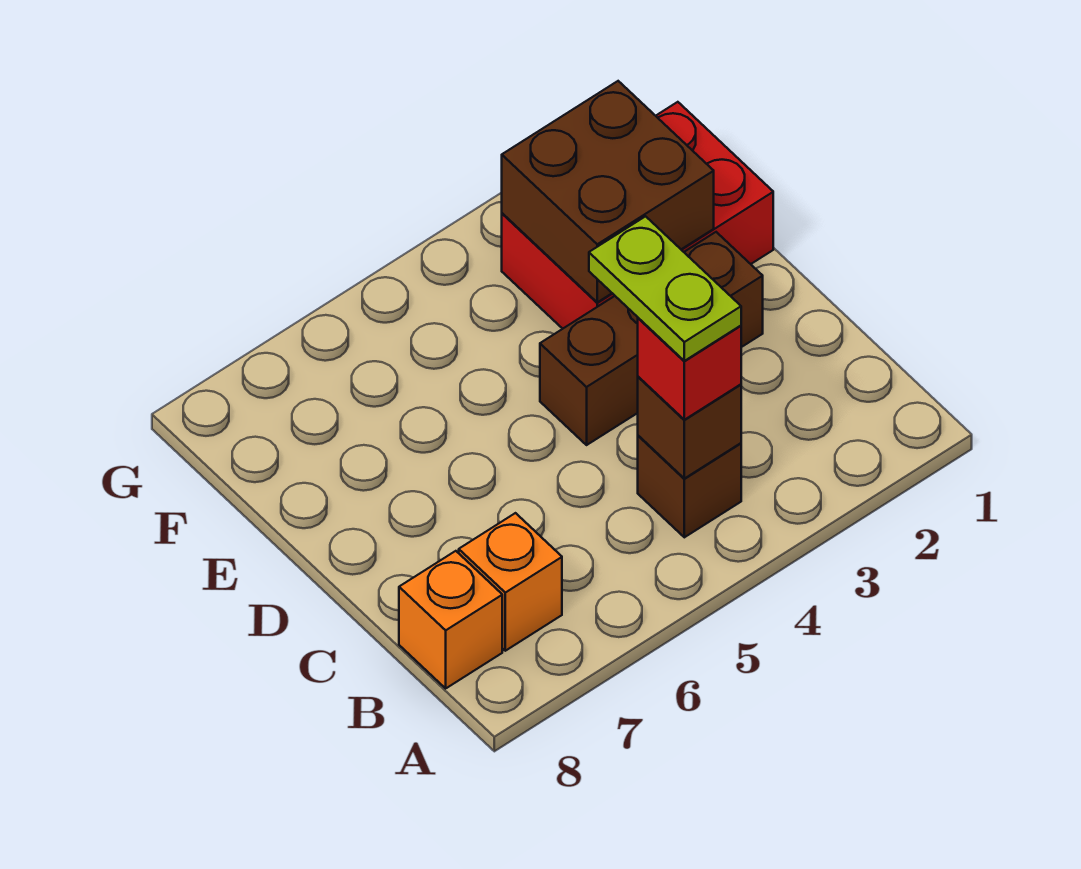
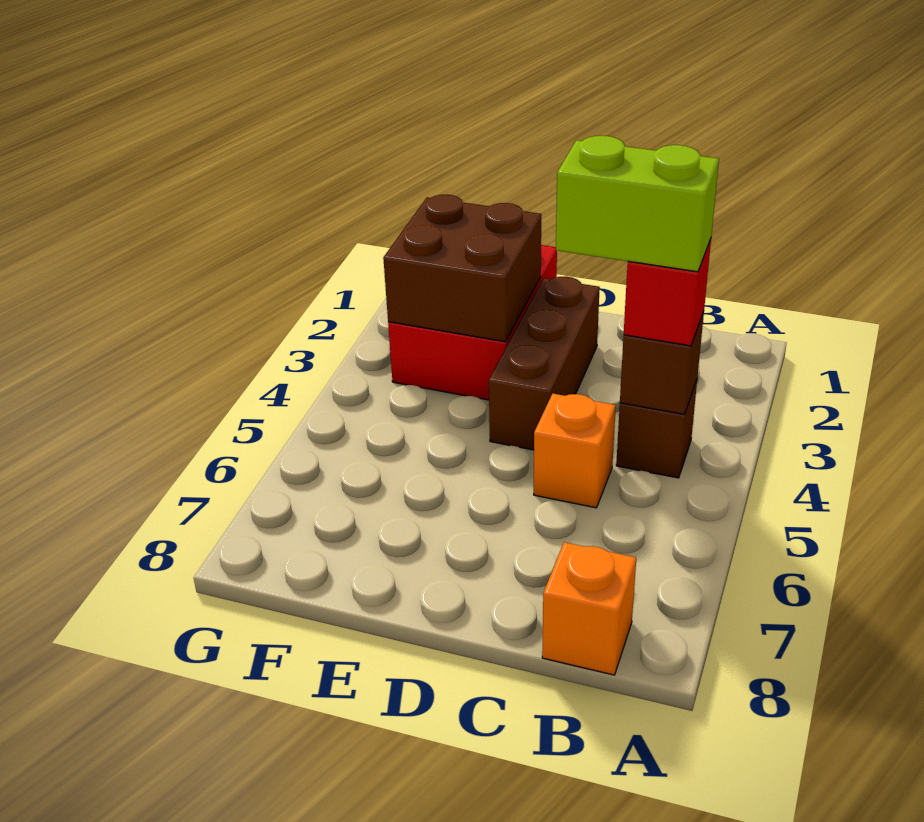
lime plate B4:C4 level 4 -> lime brick B4:C4 level 4
orange brick B7 level 1 -> orange brick C5 level 1

